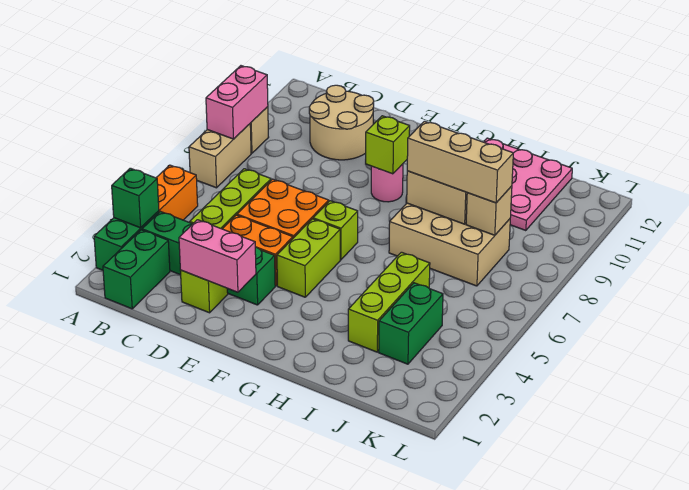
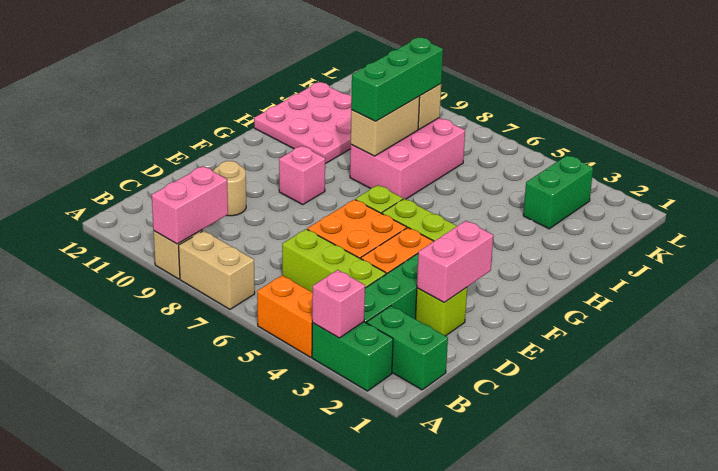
green brick A3 level 2 -> pink brick A3 level 2
pink brick A8:A9 level 2 -> pink brick A9:B9 level 2
tan round brick C10:D11 level 1 -> tan round brick D10 level 1
pink round brick F9 level 1 -> pink brick F9 level 1
lime brick F9 level 2 -> none
tan brick H7:J8 level 1 -> pink brick H7:J8 level 1
tan brick H8:J8 level 3 -> green brick H8:J8 level 3
lime brick I3:I5 level 1 -> none
green brick J3:J4 level 1 -> green brick J3:K3 level 1

